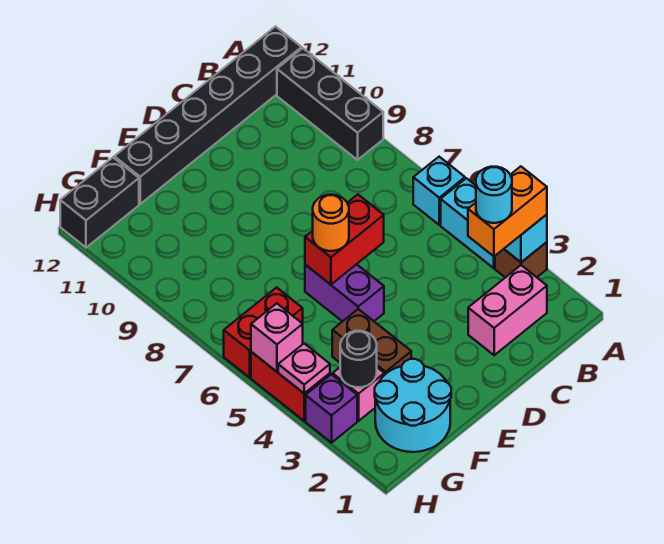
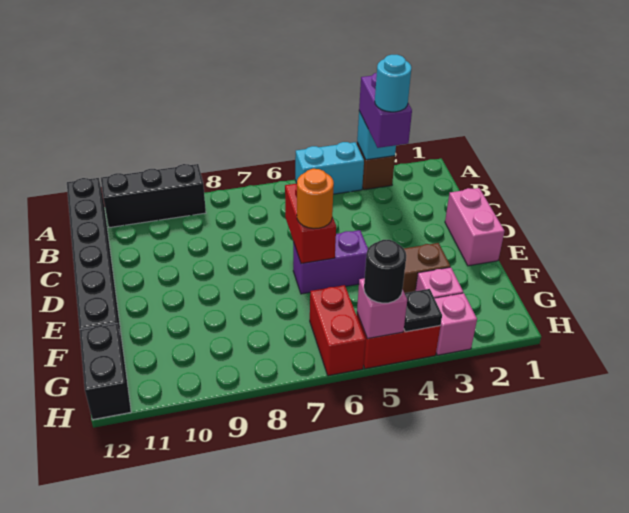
orange brick A3:B3 level 3 -> purple brick A3:B3 level 3
cyan brick A6 level 1 -> none
pink brick B2:C2 level 1 -> pink brick D1:E1 level 1
cyan round brick F1:G2 level 1 -> none
black round brick G3 level 2 -> black round brick H5 level 3
purple brick H3 level 1 -> pink brick H3 level 1
pink plate H4 level 2 -> black plate H4 level 2

